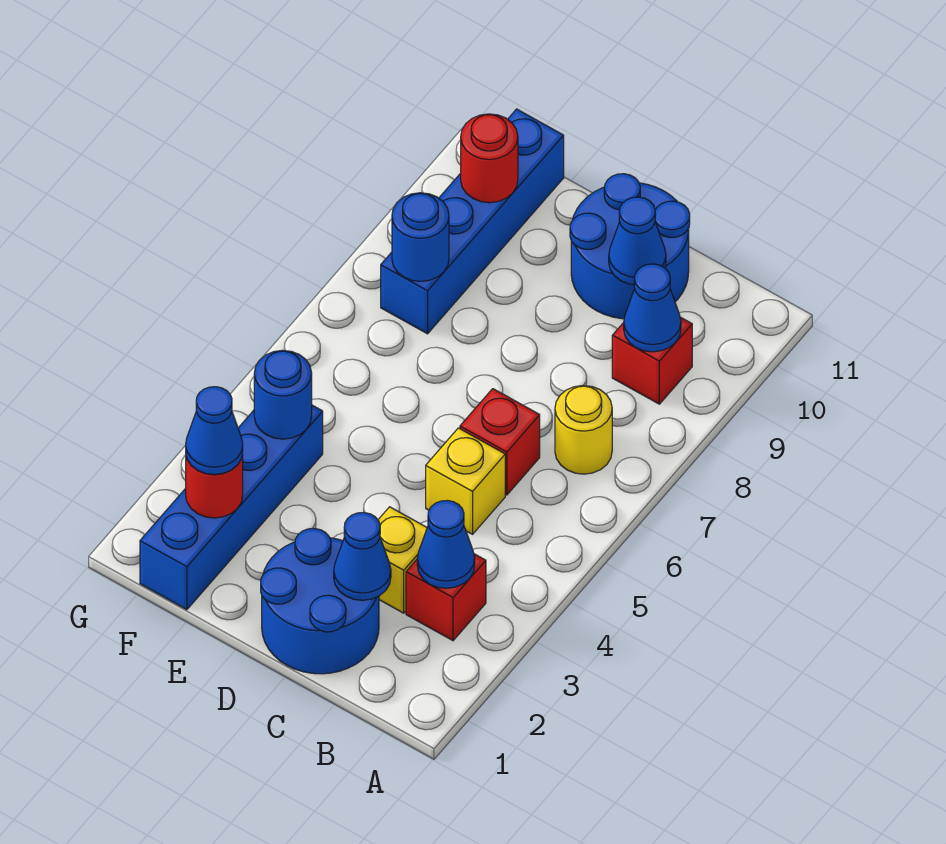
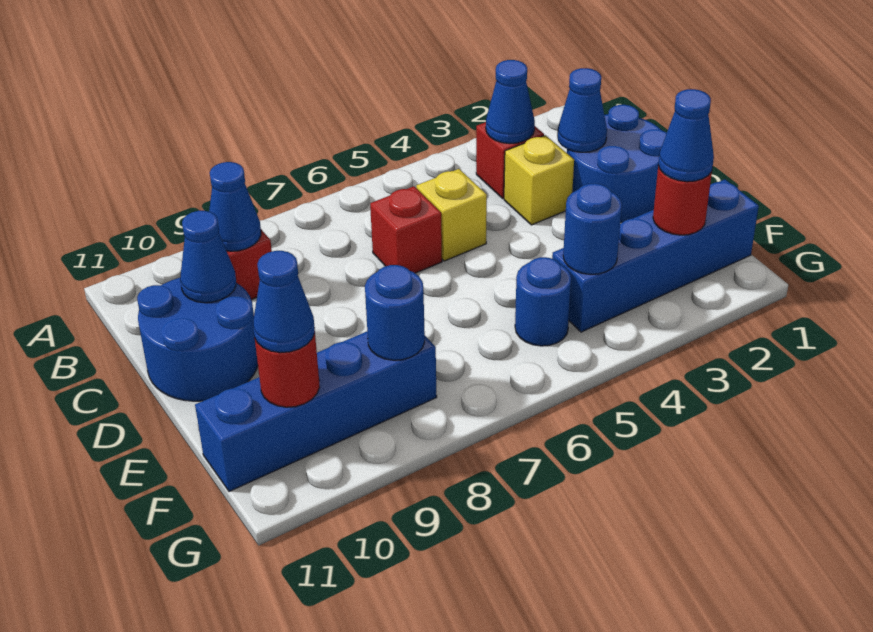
yellow round brick B7 level 1 -> none
none -> blue round brick F5 level 1
none -> blue cone F10 level 3

